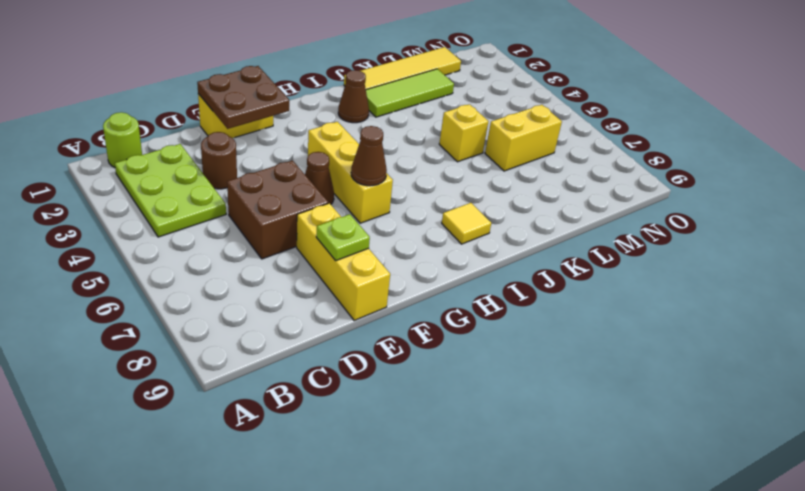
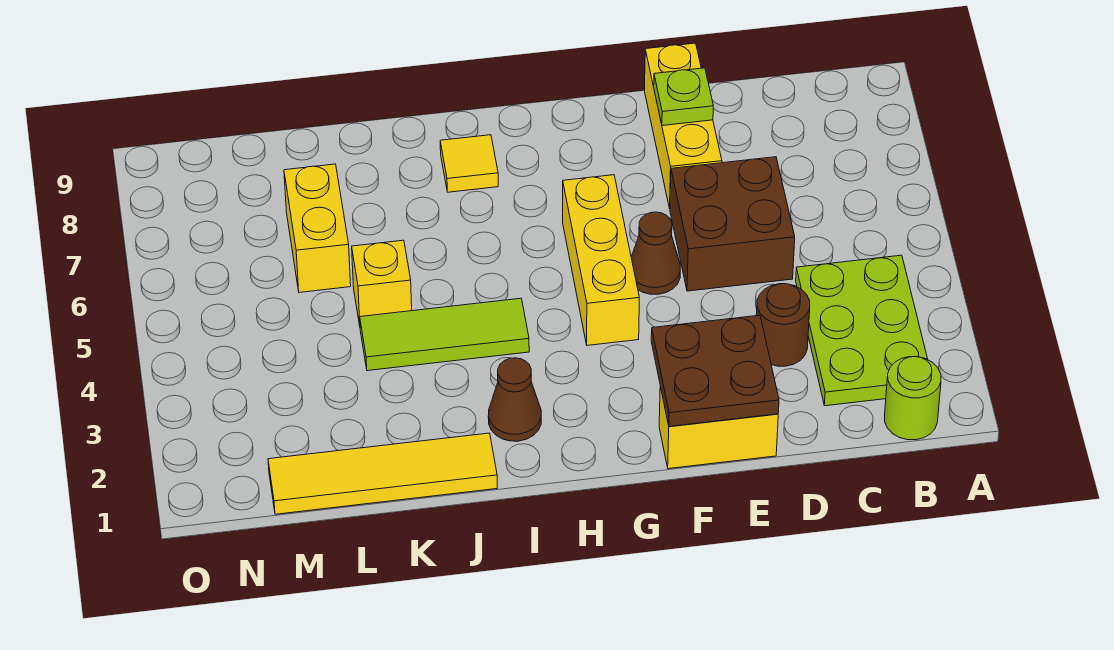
brown cone G6 level 2 -> none
lime tile J2:L2 level 1 -> lime tile I4:K4 level 1
yellow brick L6:M6 level 1 -> yellow brick L6:L7 level 1

